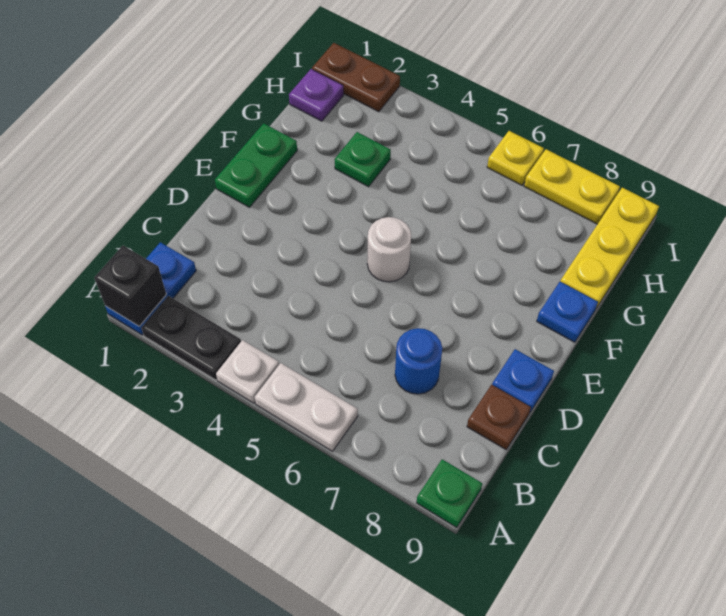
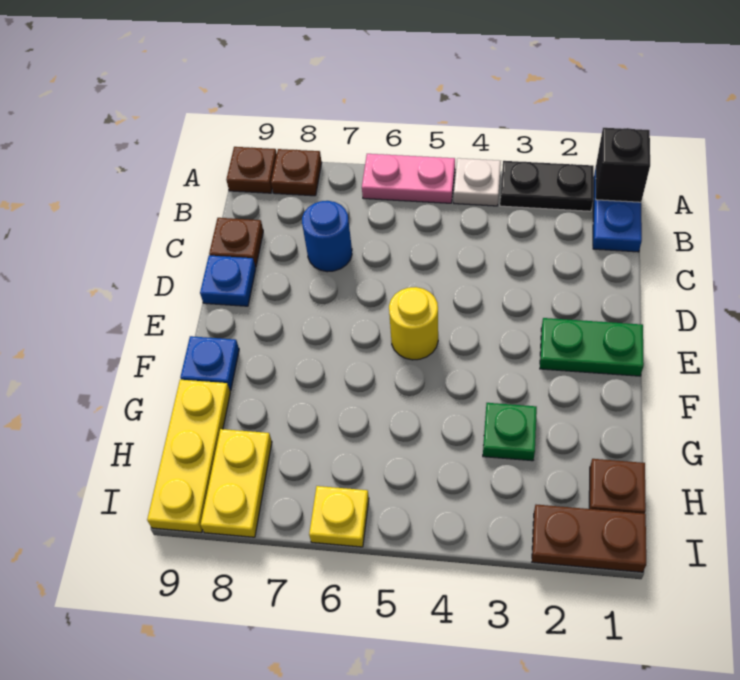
white plate A5:A6 level 1 -> pink plate A5:A6 level 1
none -> brown plate A8 level 1
green plate A9 level 1 -> brown plate A9 level 1
green plate E1:F1 level 1 -> green plate E1:E2 level 1
white round brick E5 level 1 -> yellow round brick E5 level 1
purple plate H1 level 1 -> brown plate H1 level 1
yellow plate I7:I8 level 1 -> yellow plate H8:I8 level 1

